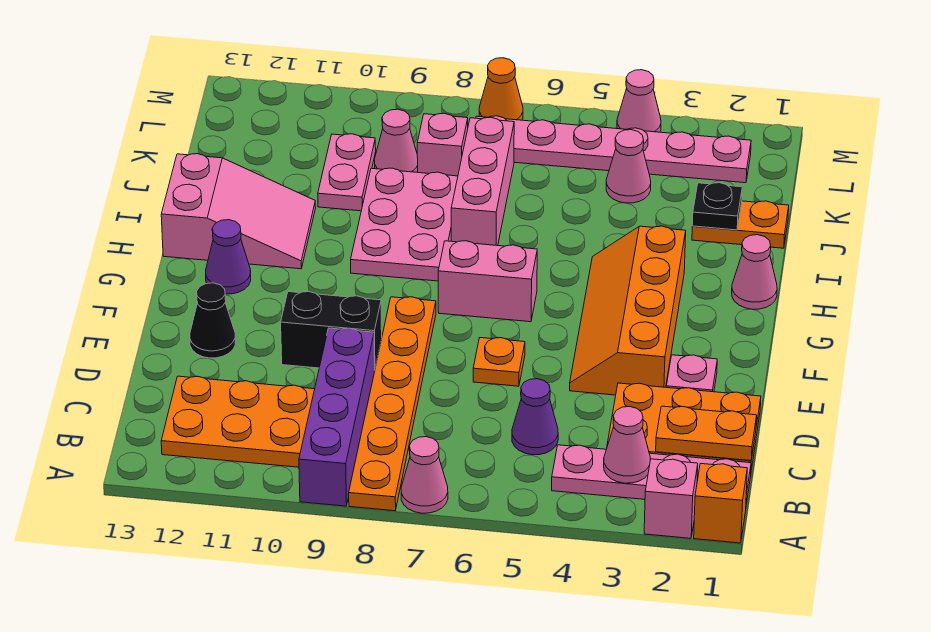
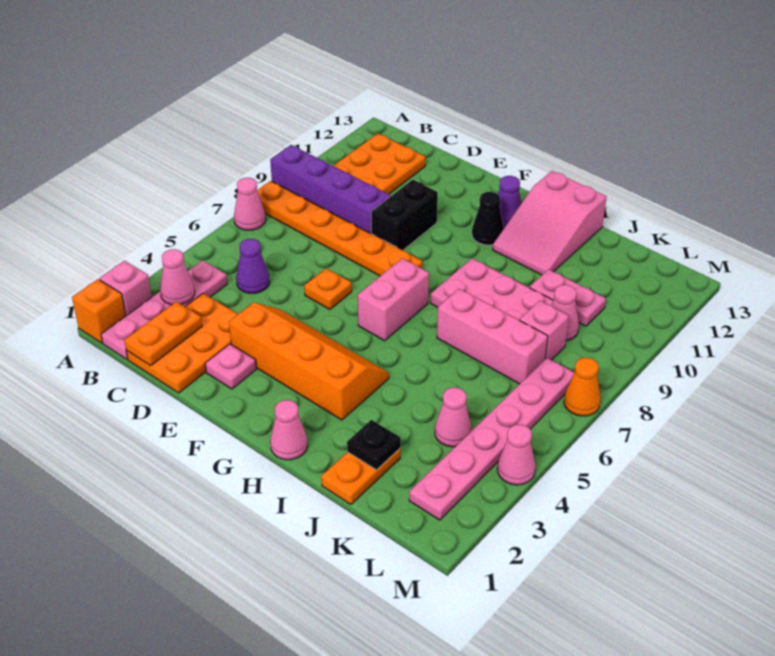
black cone E12 level 1 -> black cone G11 level 1

